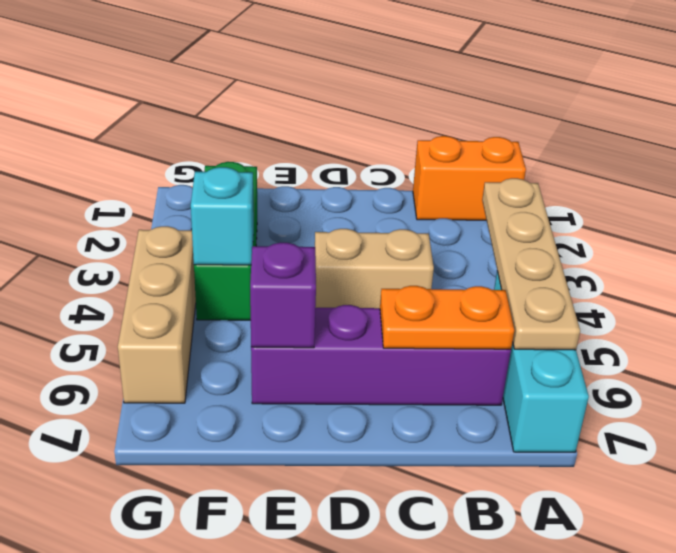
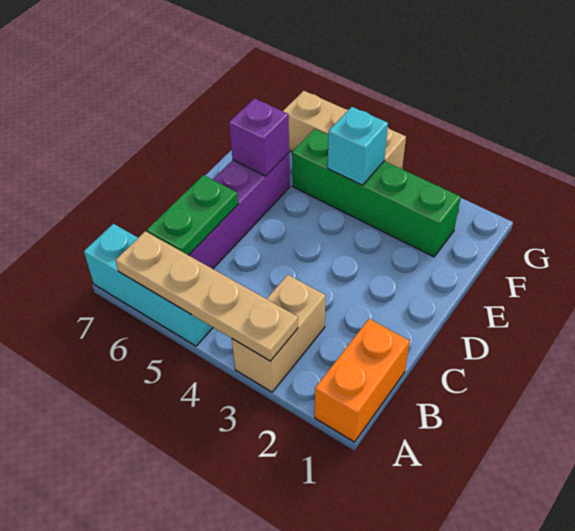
orange plate B6:C6 level 2 -> green plate B6:C6 level 2
tan brick C4:D4 level 1 -> tan brick A3:B3 level 1
green brick F2:F4 level 1 -> green brick F2:F5 level 1

